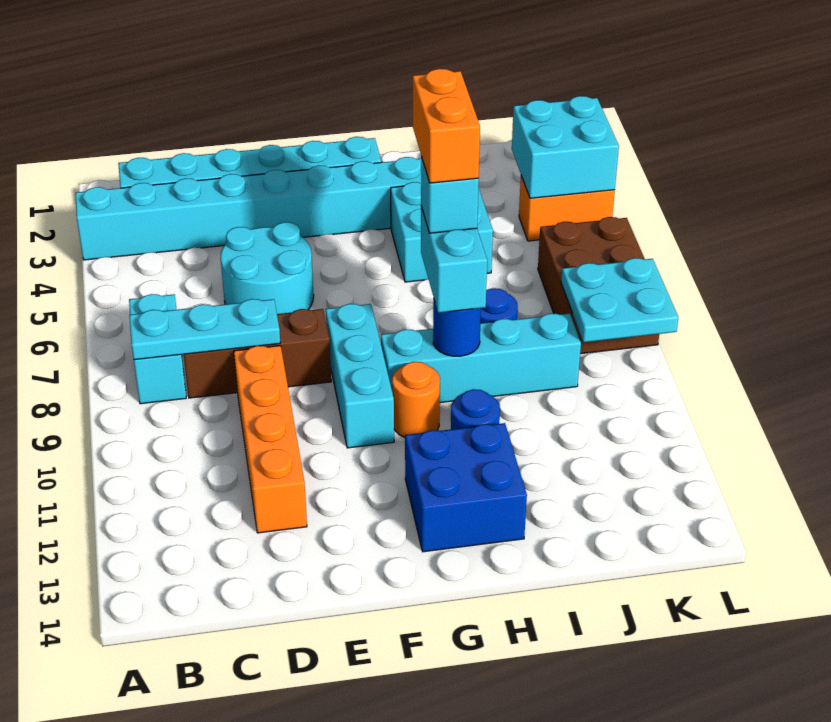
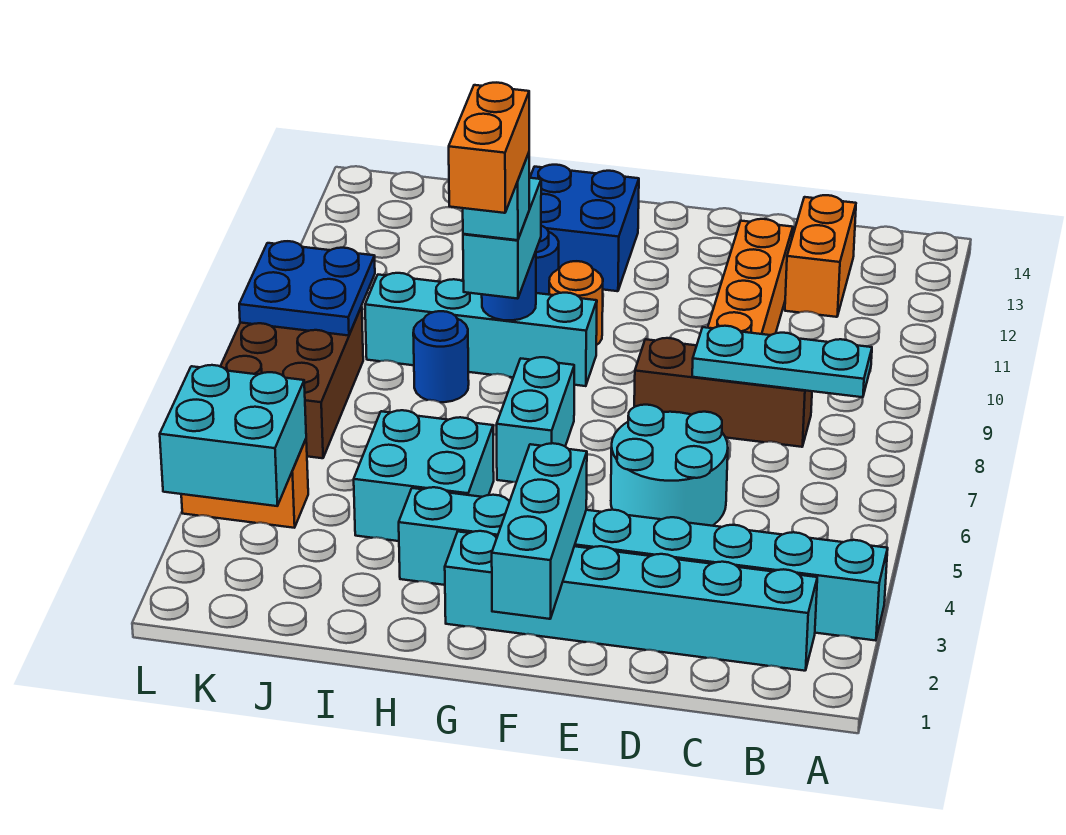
cyan brick B7:B8 level 1 -> cyan brick G6:G7 level 1
none -> orange brick C12:C13 level 1
cyan brick F8:F10 level 1 -> cyan brick F1:F3 level 2
cyan plate K8:L9 level 2 -> blue plate K8:L9 level 2

